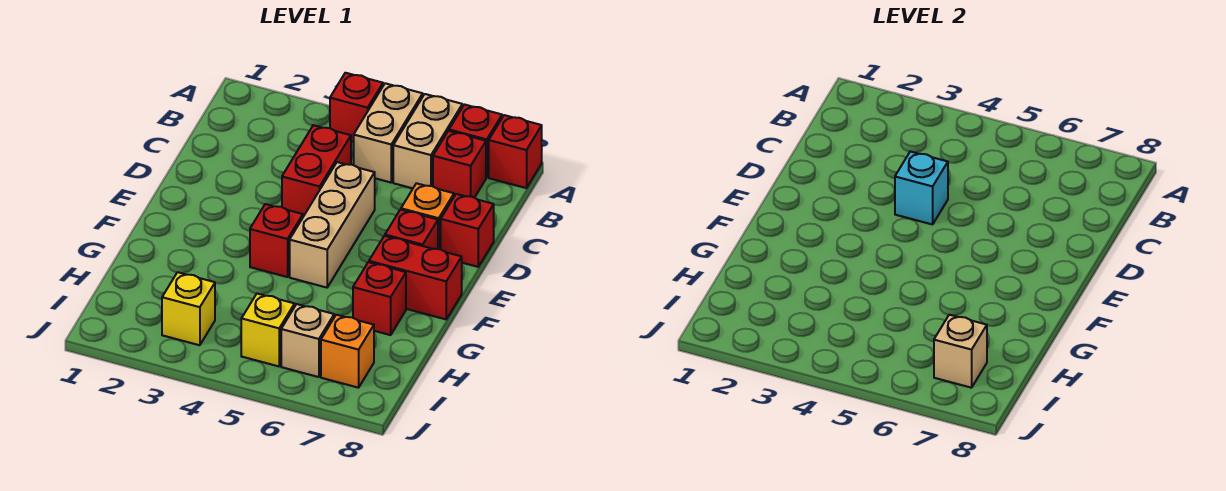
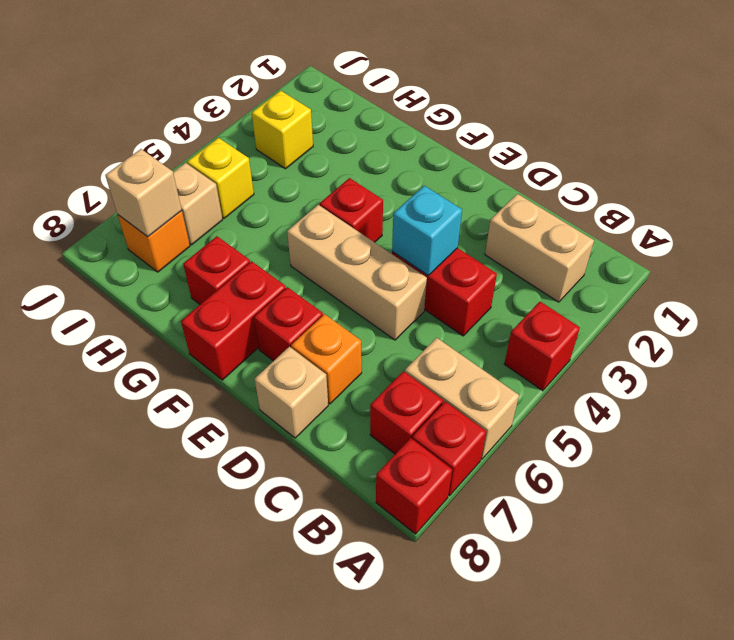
tan brick A5:B5 level 1 -> tan brick B2:C2 level 1
red brick D8 level 1 -> tan brick D8 level 1

